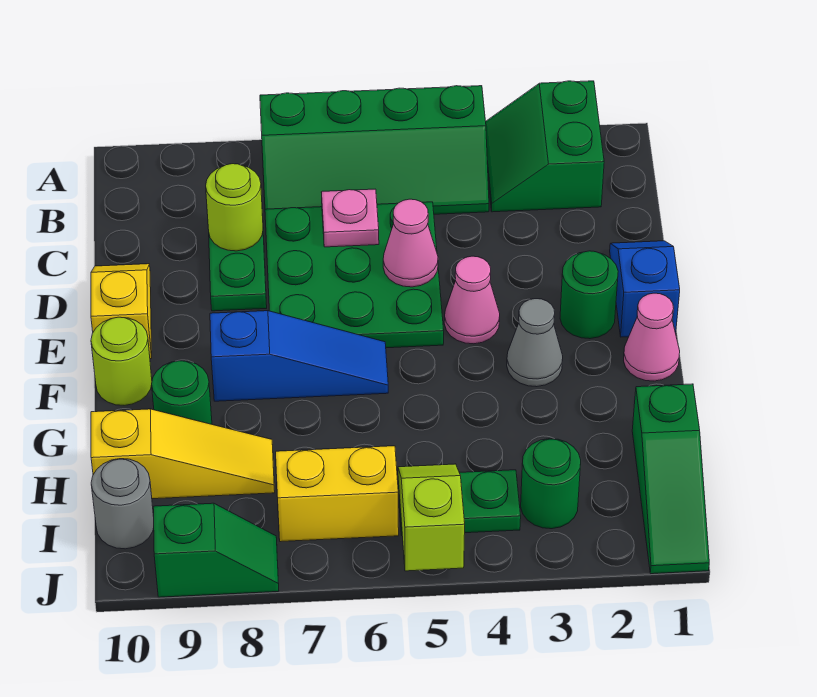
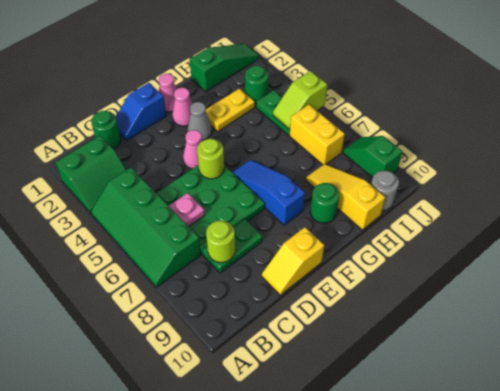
green slope A4:B7 level 1 top A -> green slope A4:B7 level 1 top B
pink cone D5 level 2 -> pink cone F2 level 1
green round brick E2 level 1 -> green round brick C1 level 1
lime round brick F10 level 1 -> lime round brick E5 level 2
none -> yellow plate G3:H3 level 1

